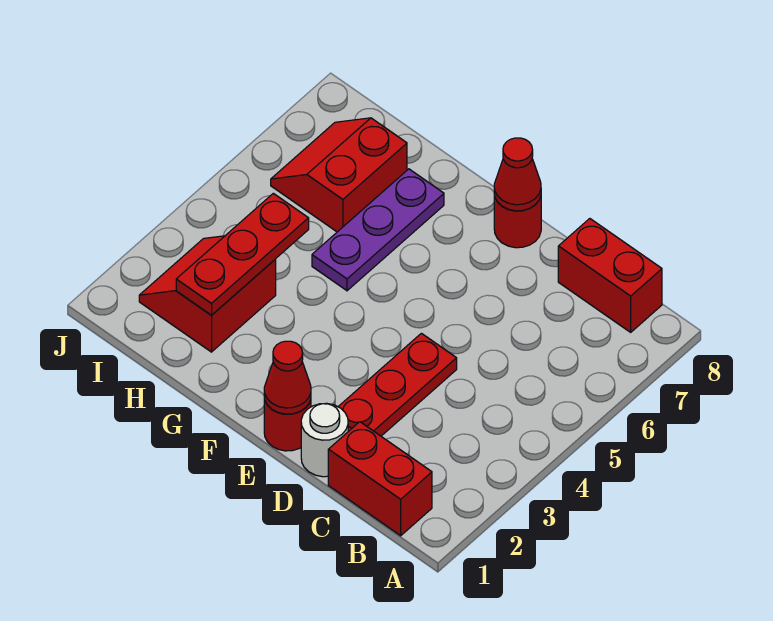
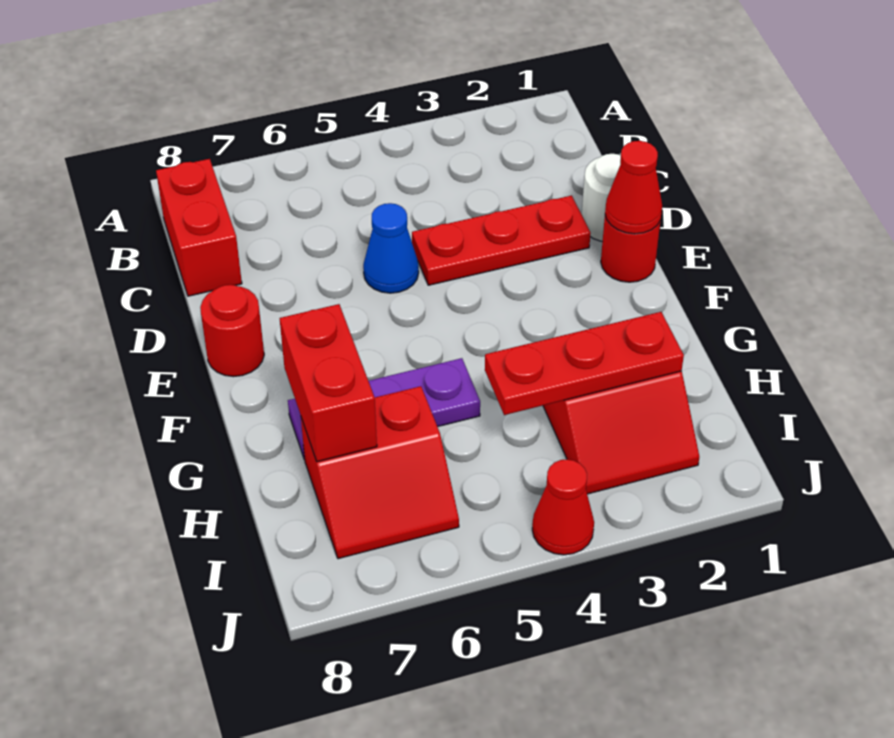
red brick B1:C1 level 1 -> red brick G7:H7 level 2
none -> blue cone D5 level 1
red cone E8 level 2 -> red cone J4 level 1

